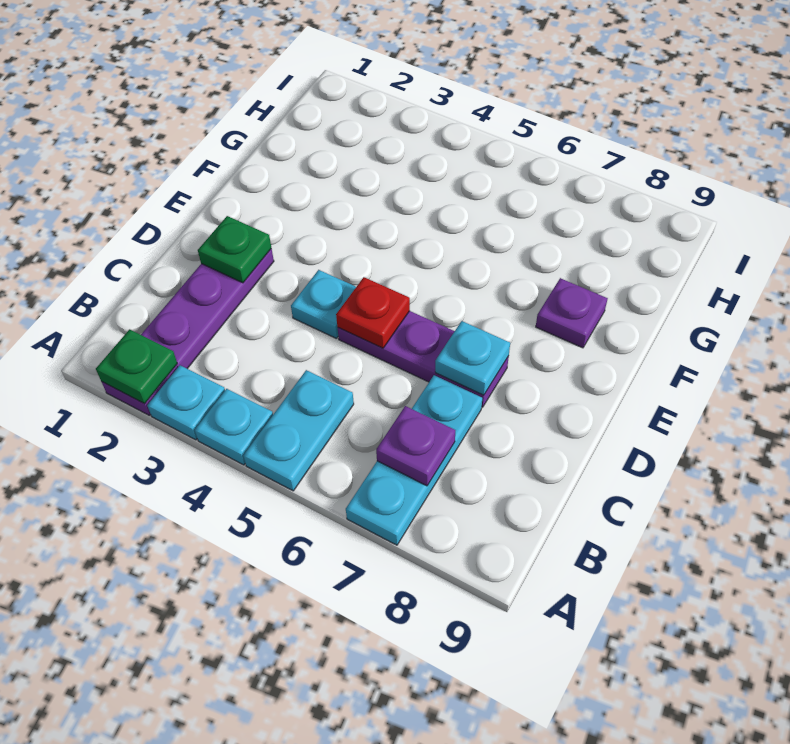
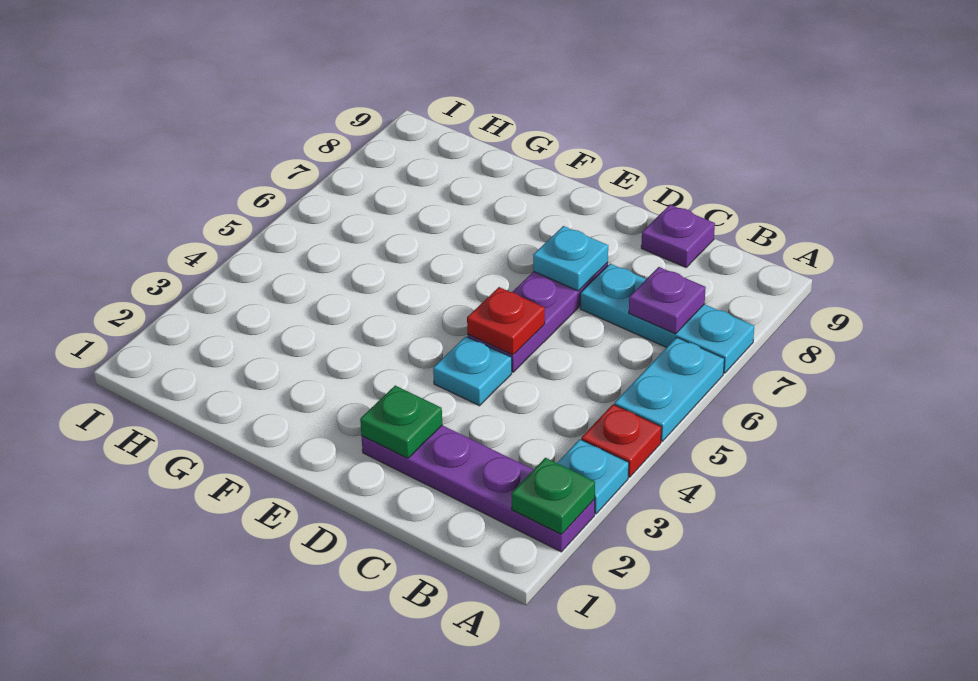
cyan plate A4 level 1 -> red plate A4 level 1
cyan plate A5:B5 level 1 -> cyan plate A5:A6 level 1
purple plate F8 level 1 -> purple plate C9 level 1

